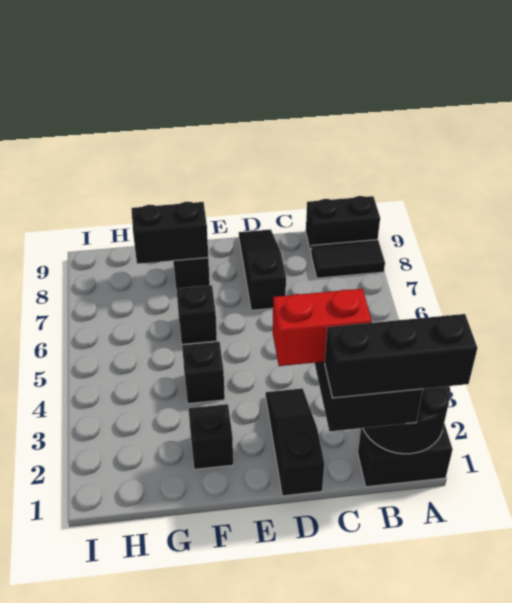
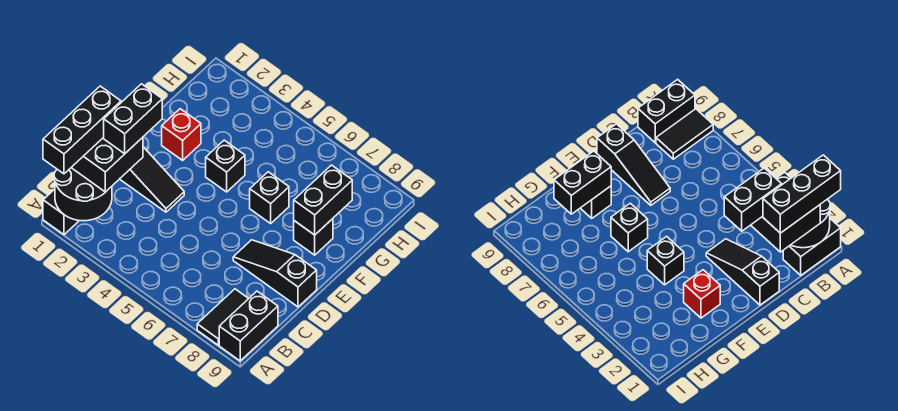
red brick C2:D2 level 4 -> black brick C2:D2 level 4
black slope D7:D9 level 1 top 7 -> black slope D7:D9 level 1 top 9
black brick F2 level 1 -> red brick F2 level 1

